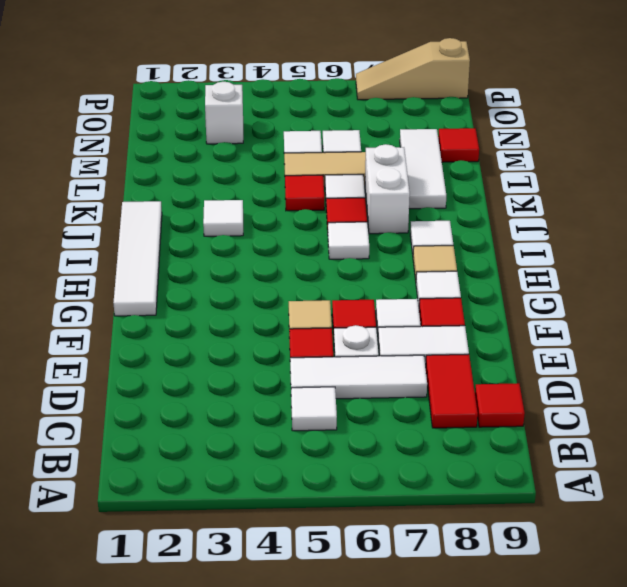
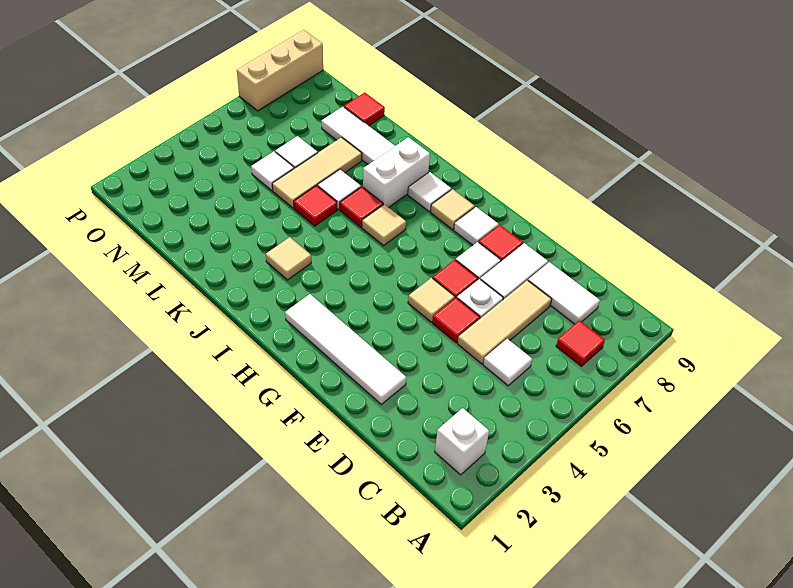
red tile C8:D8 level 1 -> white tile C8:D8 level 1
red tile C9 level 1 -> red tile B7 level 1
white tile D5:D7 level 1 -> tan tile D5:D7 level 1
white tile G1:J1 level 1 -> white tile E2:H2 level 1
white tile I6 level 1 -> tan tile I6 level 1
white tile J3 level 1 -> tan tile J3 level 1
white brick J7:K7 level 1 -> white brick J7:J8 level 1
white brick N3 level 1 -> white brick B2 level 1
tan slope P7:P9 level 1 top 9 -> tan brick P7:P9 level 1

